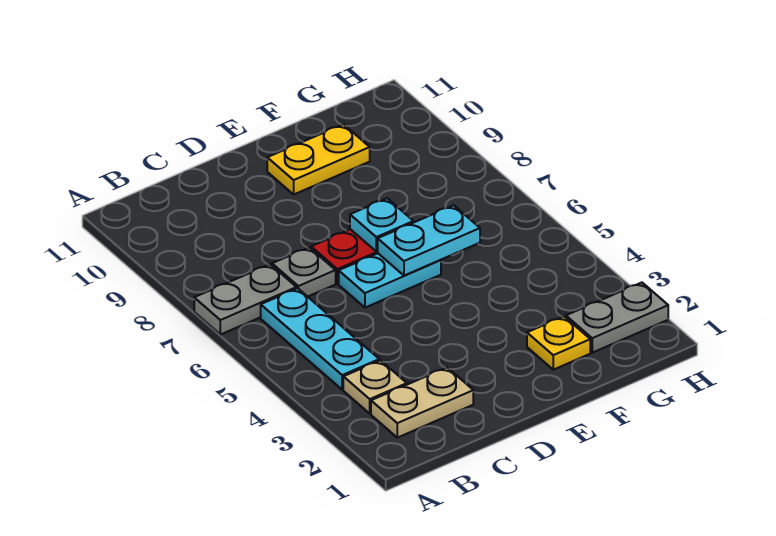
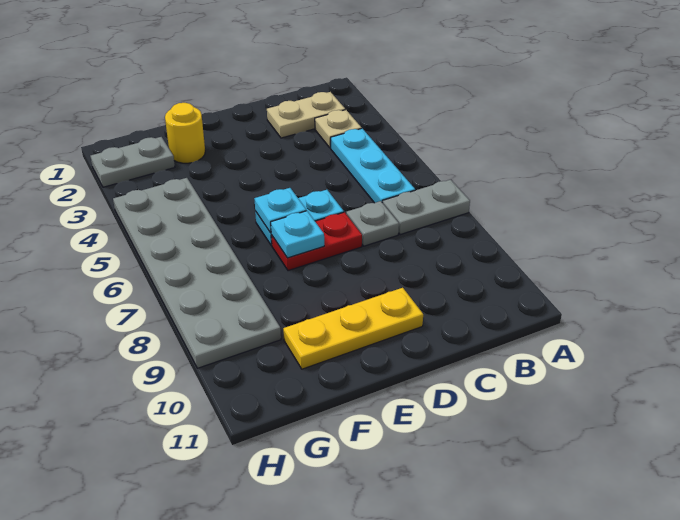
cyan plate E6:F6 level 2 -> cyan plate E6 level 2
yellow plate E10:F10 level 1 -> yellow plate D10:F10 level 1
yellow plate F2 level 1 -> yellow round brick F2 level 1
none -> grey plate G4:H9 level 1

